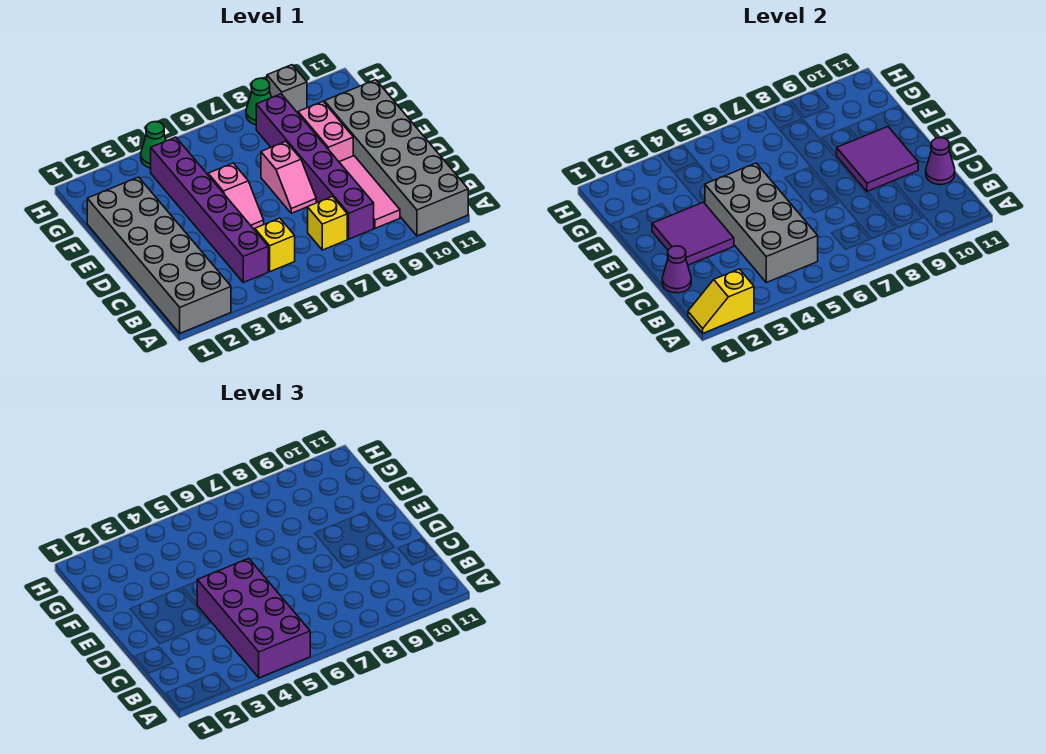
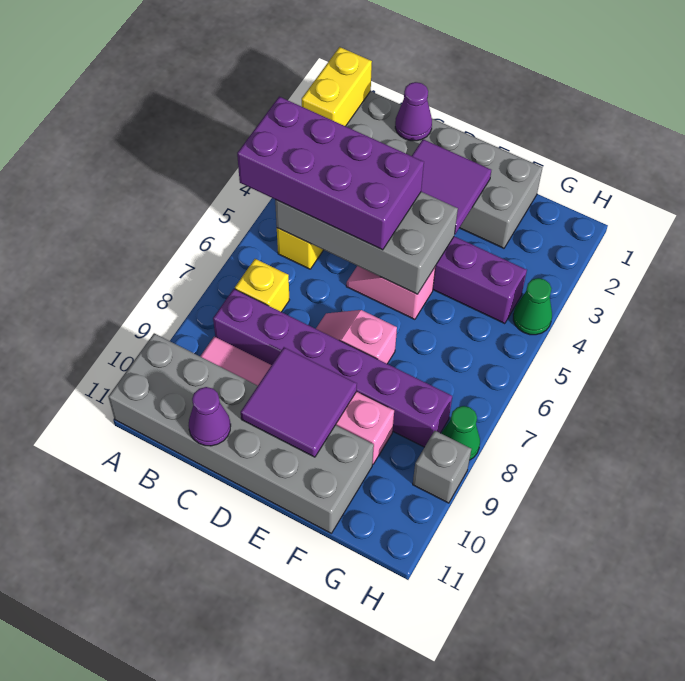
yellow slope A1:A2 level 2 top 2 -> yellow brick A1:A2 level 2

